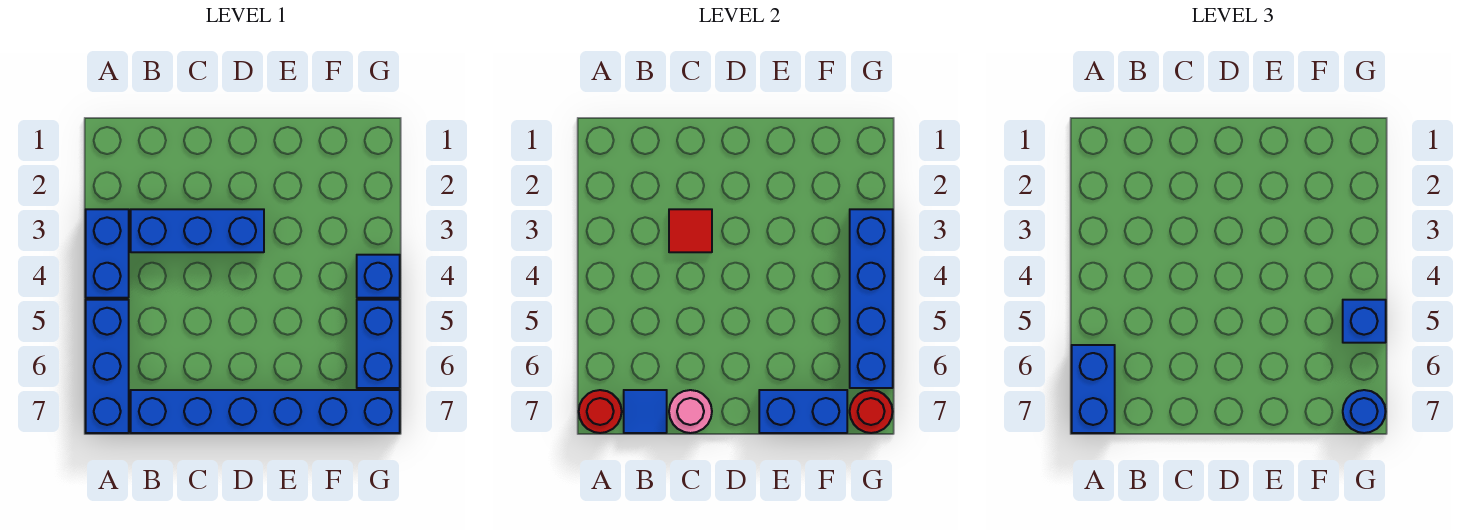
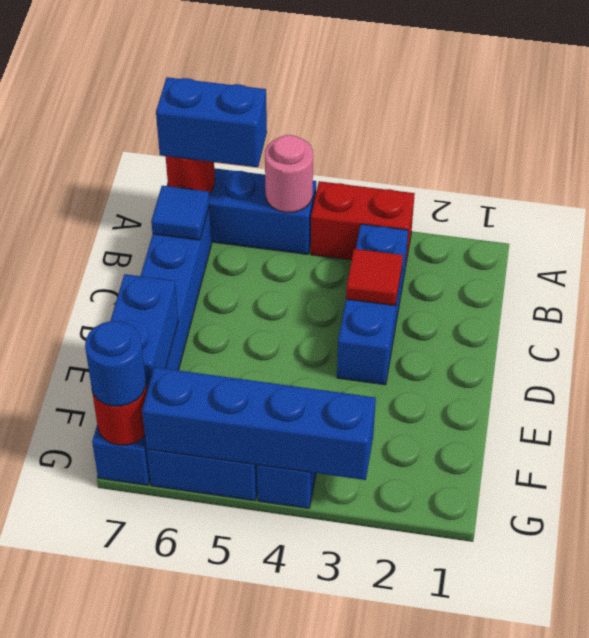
blue brick A3:A4 level 1 -> red brick A3:A4 level 1
pink round brick C7 level 2 -> pink round brick A5 level 2
blue brick G5 level 3 -> none

